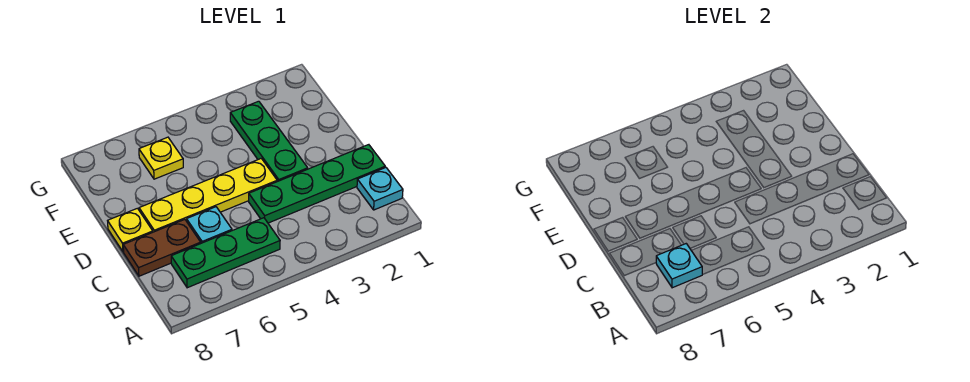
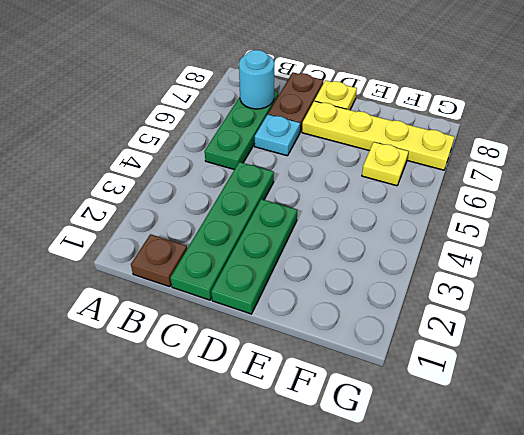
cyan plate B1 level 1 -> brown plate B1 level 1
cyan plate B7 level 2 -> cyan round brick B7 level 2
green plate D3:F3 level 1 -> green plate D1:D3 level 1
yellow plate D4:D7 level 1 -> yellow plate D7:G7 level 1

